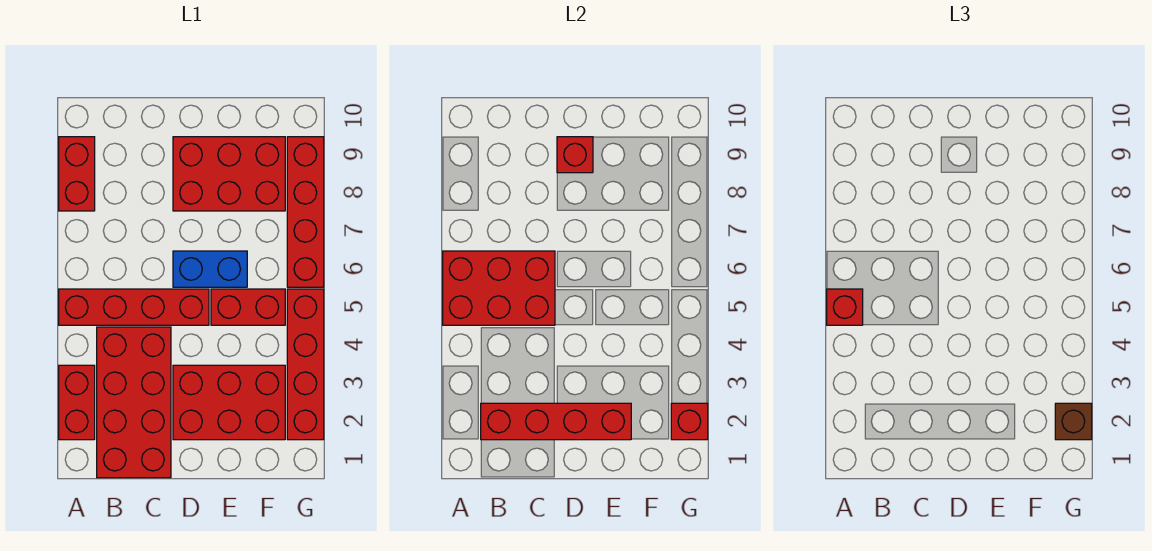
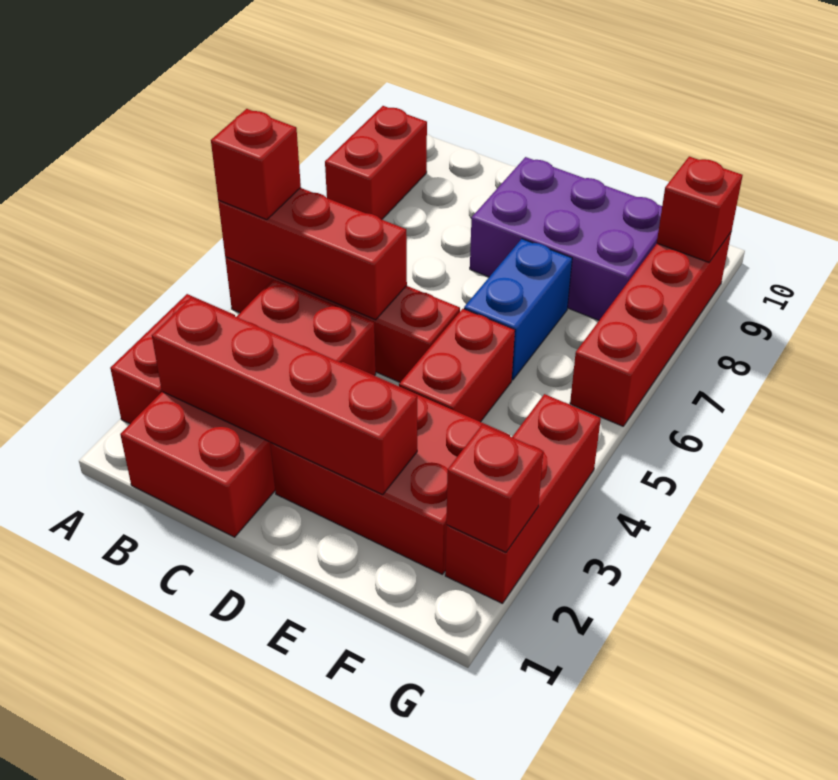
red brick A5:C6 level 2 -> red brick A5:C5 level 2
blue brick D6:E6 level 1 -> blue brick E6:E7 level 1
red brick D8:F9 level 1 -> purple brick D8:F9 level 1
red brick D9 level 2 -> red brick G9 level 2
red brick E5:F5 level 1 -> red brick E4:E5 level 1
red brick G2:G5 level 1 -> red brick G2:G4 level 1
brown brick G2 level 3 -> none

